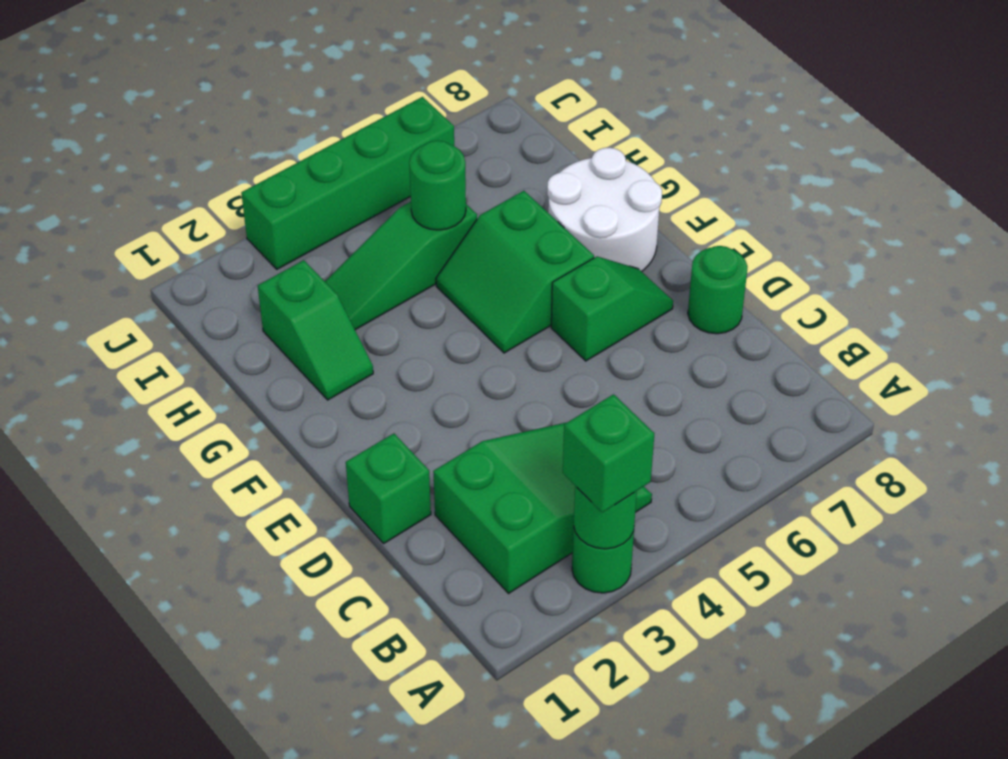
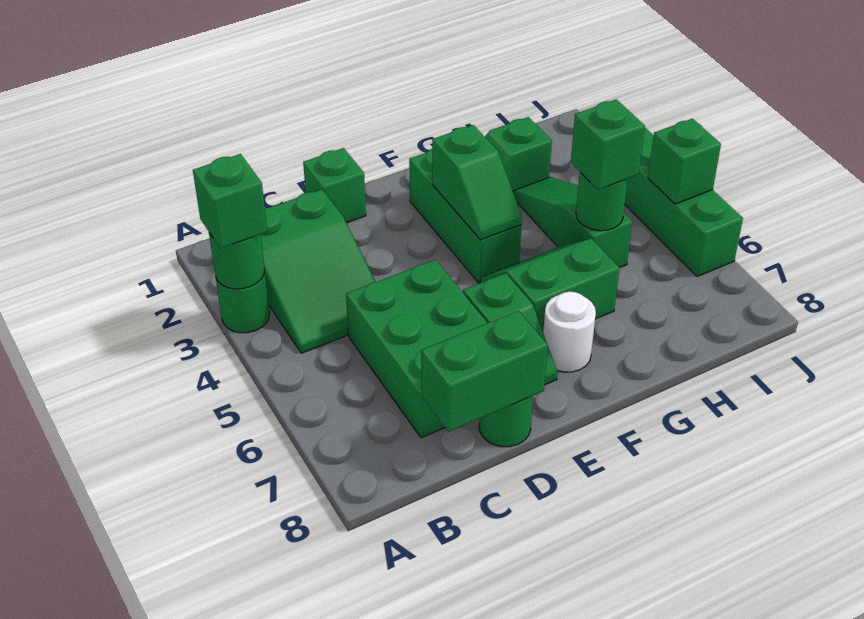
none -> green brick C5:D7 level 1
none -> green brick C8:D8 level 2
none -> green brick F2:F4 level 1
none -> green slope F3:F4 level 2 top 3
white round brick F7:G8 level 1 -> white round brick F7 level 1
none -> green brick H5 level 3
none -> green brick J5 level 2

